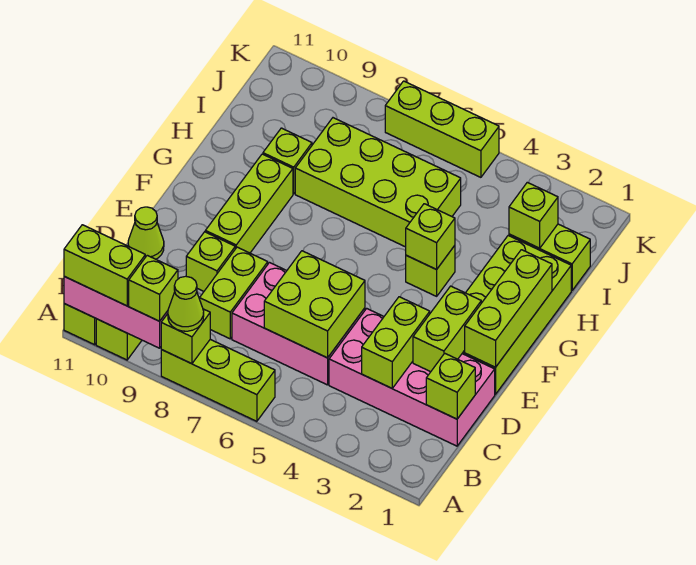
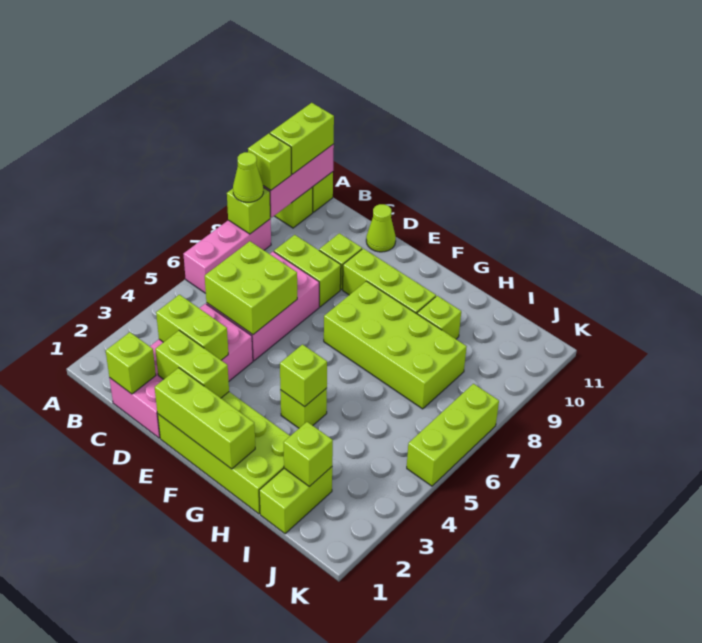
lime brick A6:A8 level 1 -> pink brick A6:A8 level 1
lime brick H5:I8 level 1 -> lime brick F7:I8 level 1

